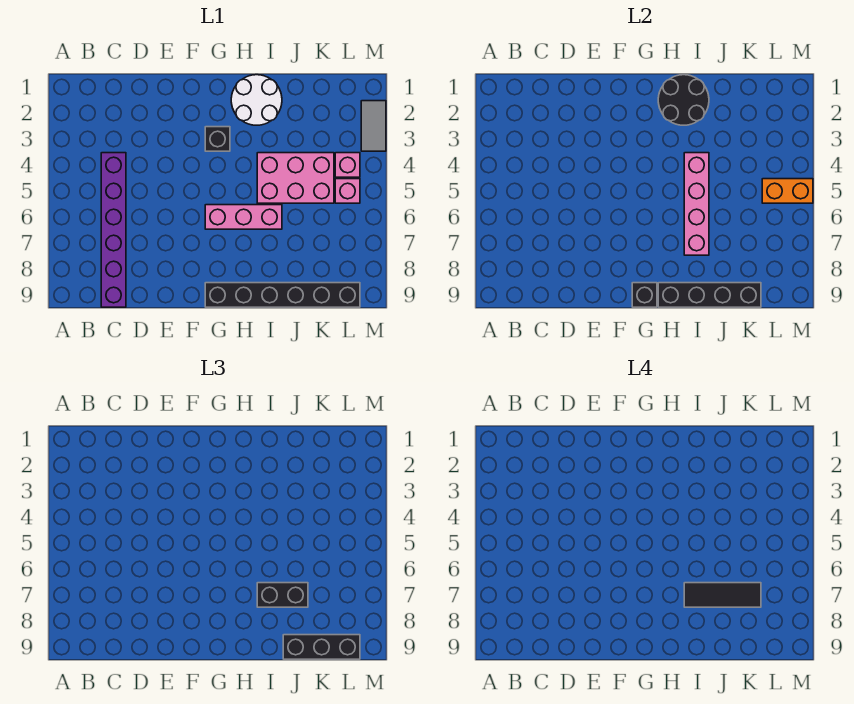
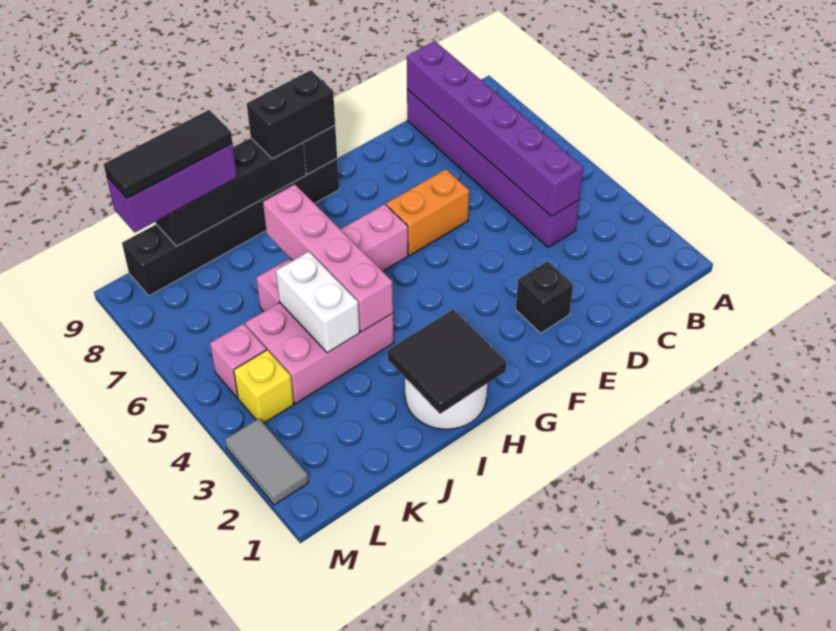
none -> purple brick C4:C9 level 2
black brick G3 level 1 -> black brick E2 level 1
pink brick G6:I6 level 1 -> pink brick G6:J6 level 1
black round brick H1:I2 level 2 -> black tile H1:I2 level 2
black brick I7:J7 level 3 -> black brick G9:H9 level 3
black tile I7:K7 level 4 -> black tile J9:L9 level 4
none -> white brick J4:J5 level 2
black brick J9:L9 level 3 -> purple brick J9:L9 level 3
pink brick L4 level 1 -> yellow brick L4 level 1
orange brick L5:M5 level 2 -> orange brick E6:F6 level 1

